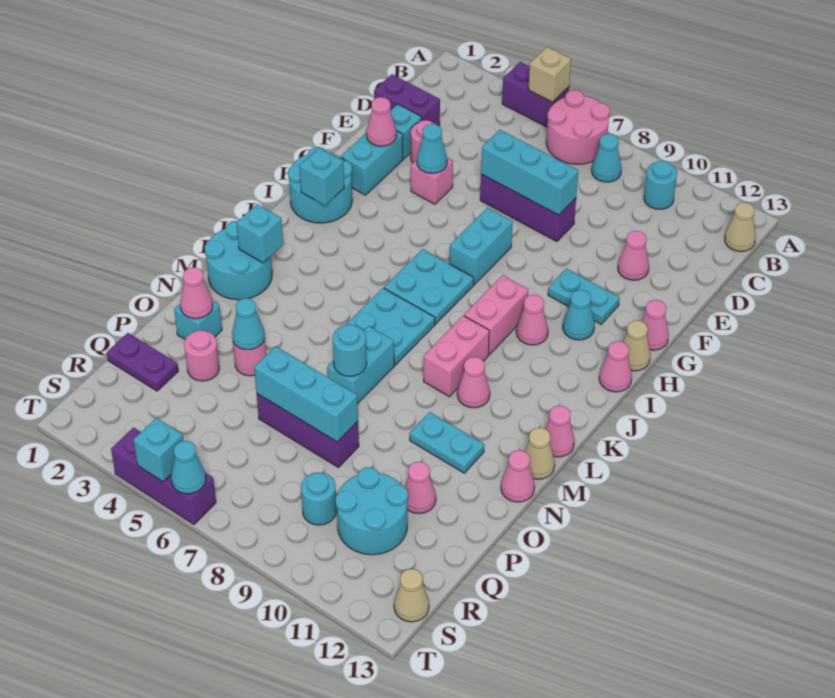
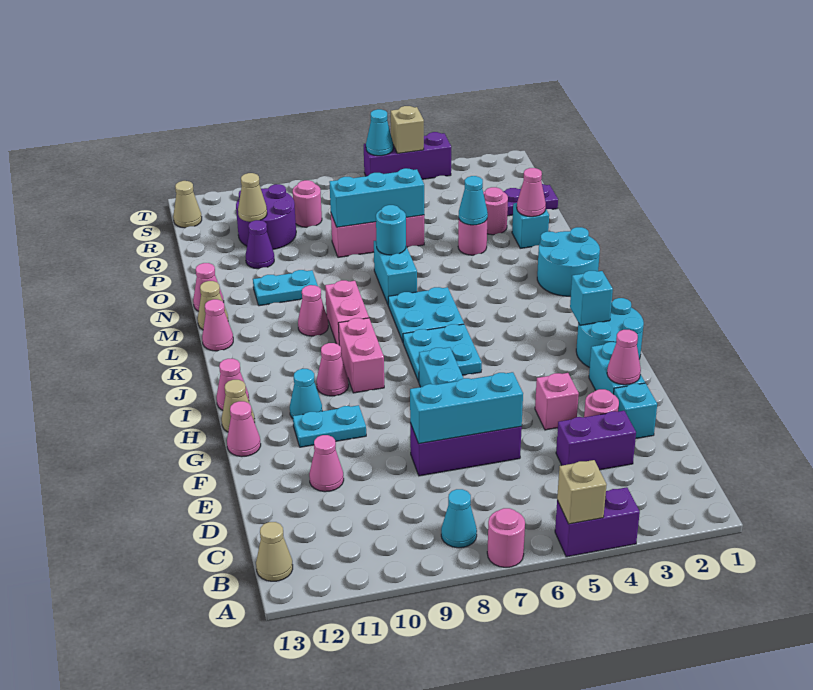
pink round brick A6:B7 level 1 -> pink round brick A7 level 1
cyan round brick B10 level 1 -> none
purple brick D1:D2 level 1 -> purple brick D3:D4 level 1
cyan cone F4 level 2 -> none
cyan brick L2 level 2 -> none
purple brick P6:P8 level 1 -> pink brick P6:P8 level 1
pink cone P11 level 1 -> purple cone P11 level 1
cyan round brick Q10:R11 level 1 -> purple round brick Q10:R11 level 1
none -> tan cone Q11 level 2
cyan round brick R9 level 1 -> pink round brick R9 level 1
cyan brick T5 level 2 -> tan brick T5 level 2

